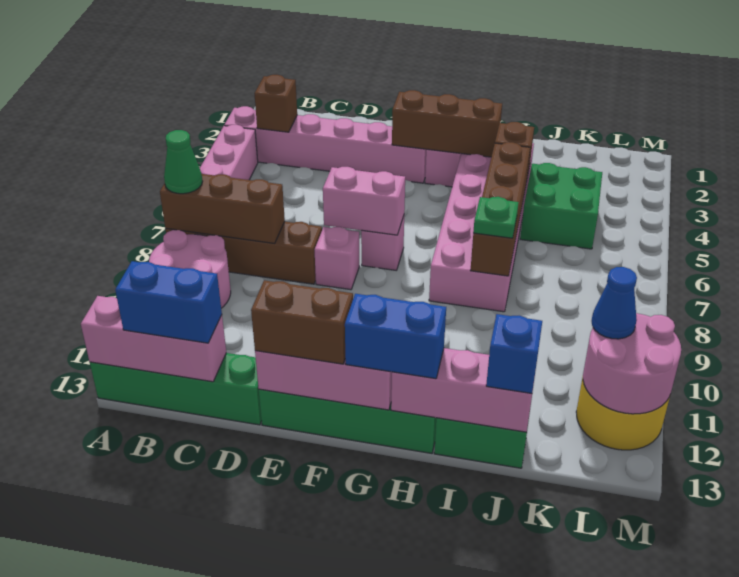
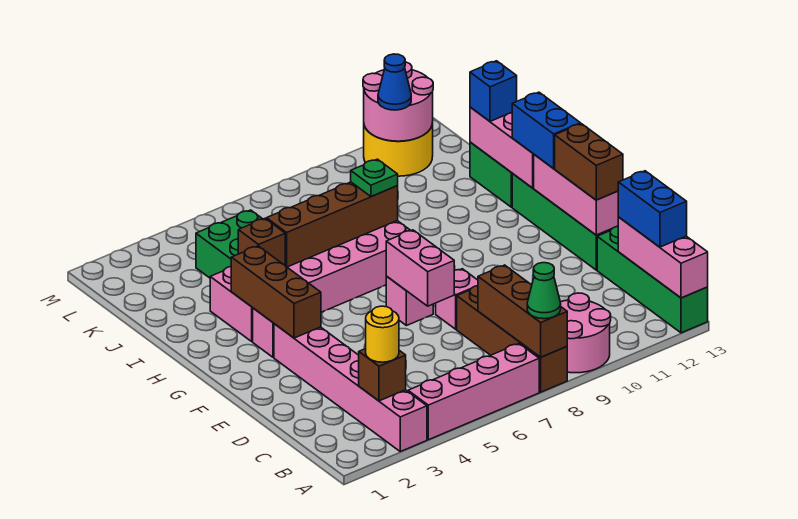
none -> yellow round brick B3 level 3

